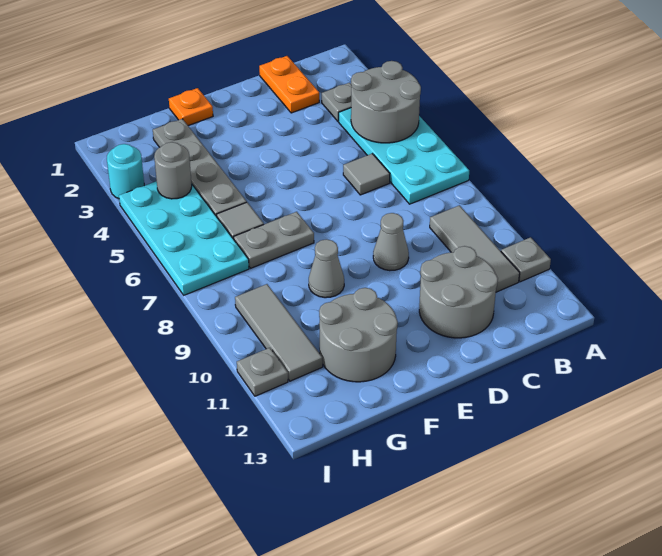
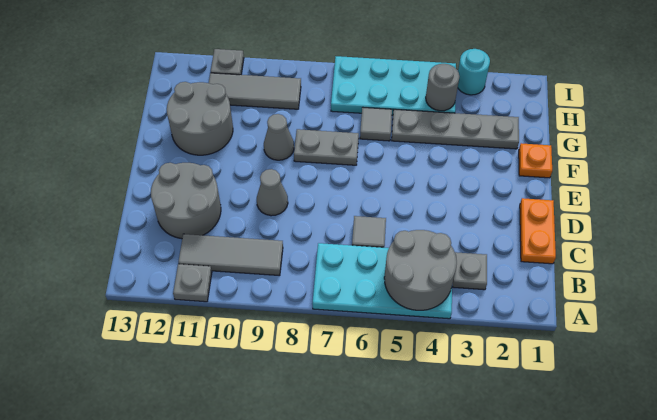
orange plate C1:C2 level 1 -> orange plate C1:D1 level 1
grey plate F7:G7 level 1 -> grey plate F7:F8 level 1

